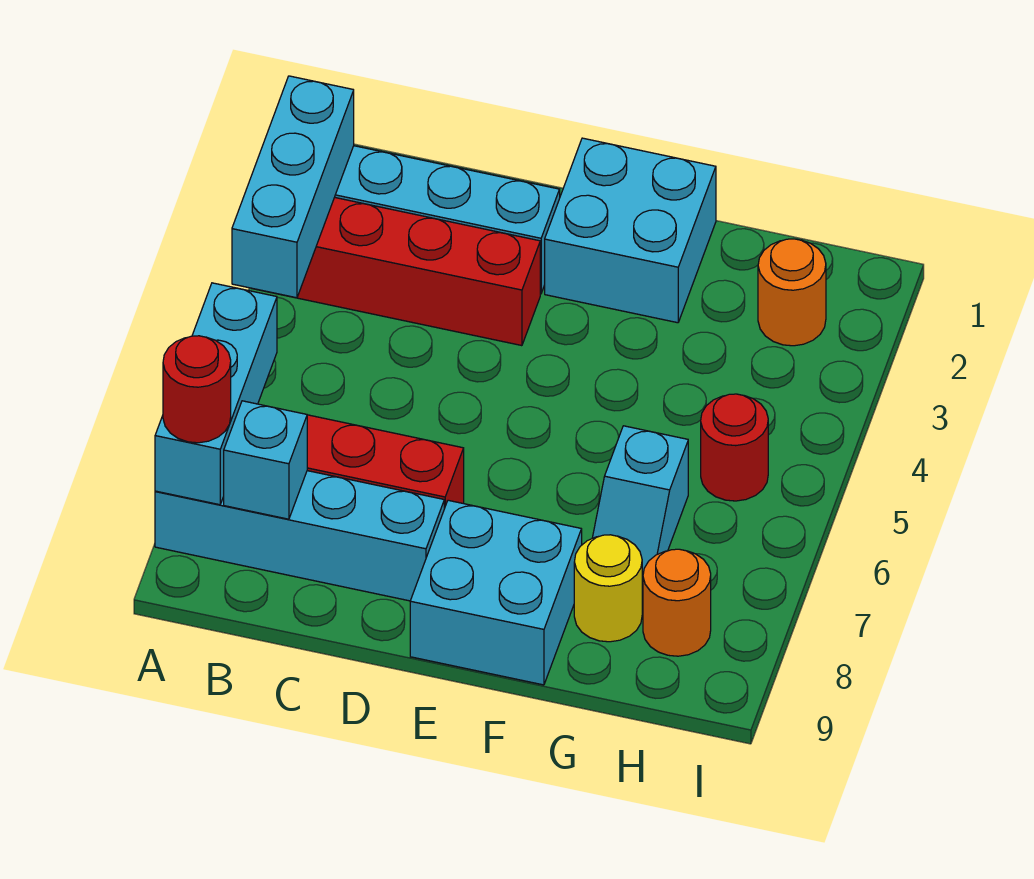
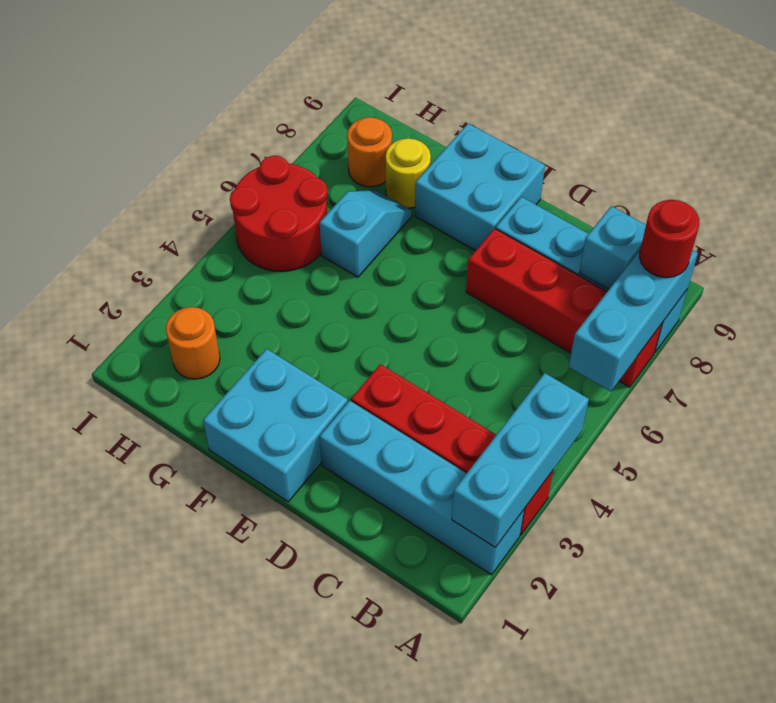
red round brick H5 level 1 -> red round brick H5:I6 level 1

